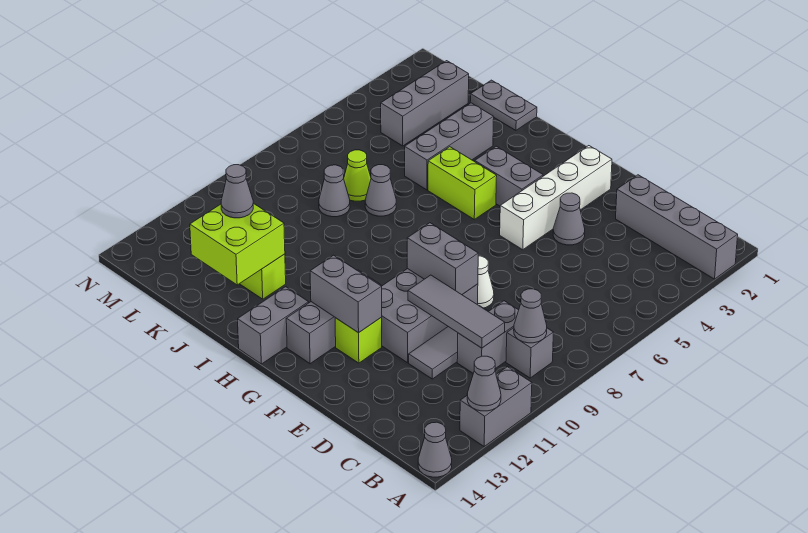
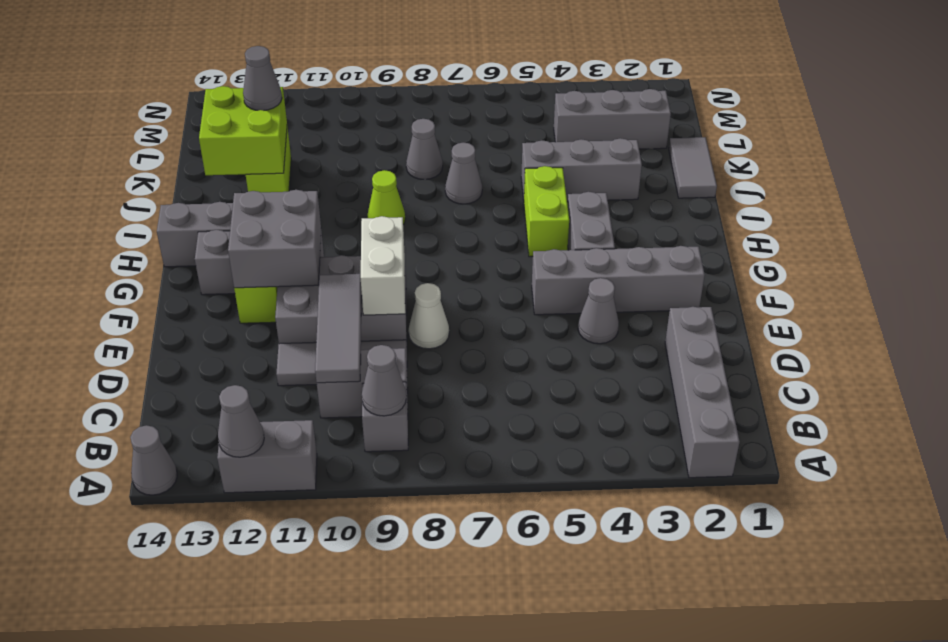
grey brick E9:F9 level 2 -> white brick E9:F9 level 2
white brick F2:F5 level 1 -> grey brick F2:F5 level 1
grey brick F12:G12 level 2 -> grey brick F11:G12 level 2
grey plate J1:K1 level 1 -> grey tile J1:K1 level 1
lime cone K7 level 1 -> lime cone I9 level 1

